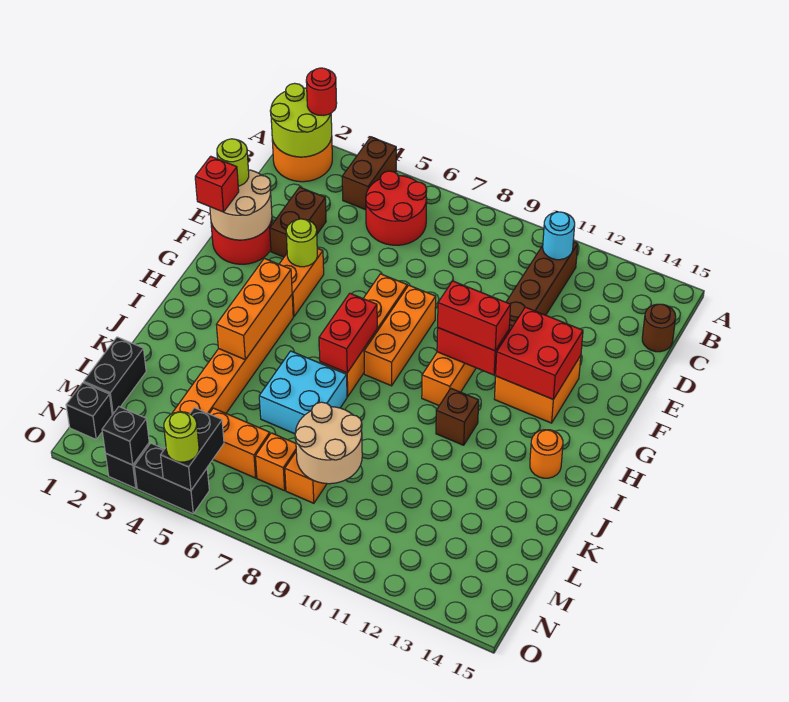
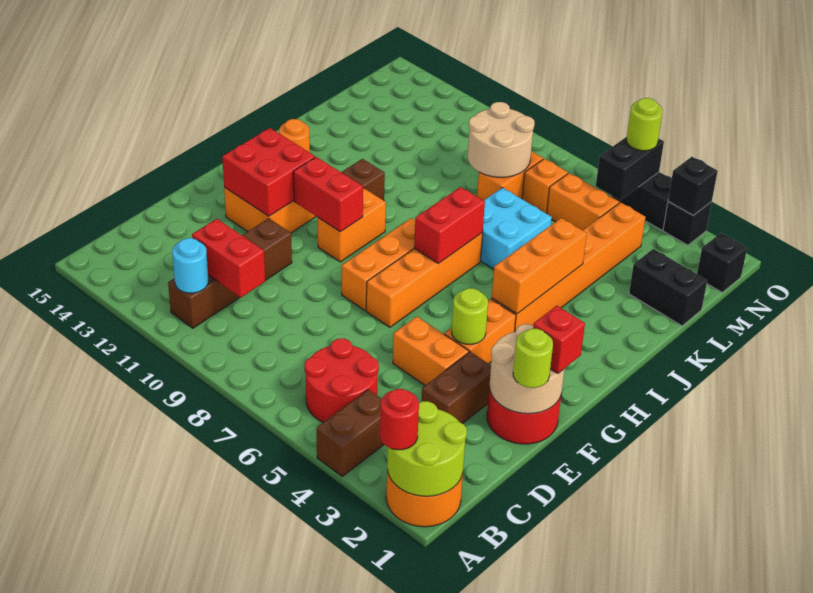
brown round brick C15 level 1 -> none
none -> orange brick E4:E5 level 1
red brick G10:G11 level 3 -> red brick C10:C11 level 2
black brick L1:M1 level 1 -> black brick L1:L2 level 1

